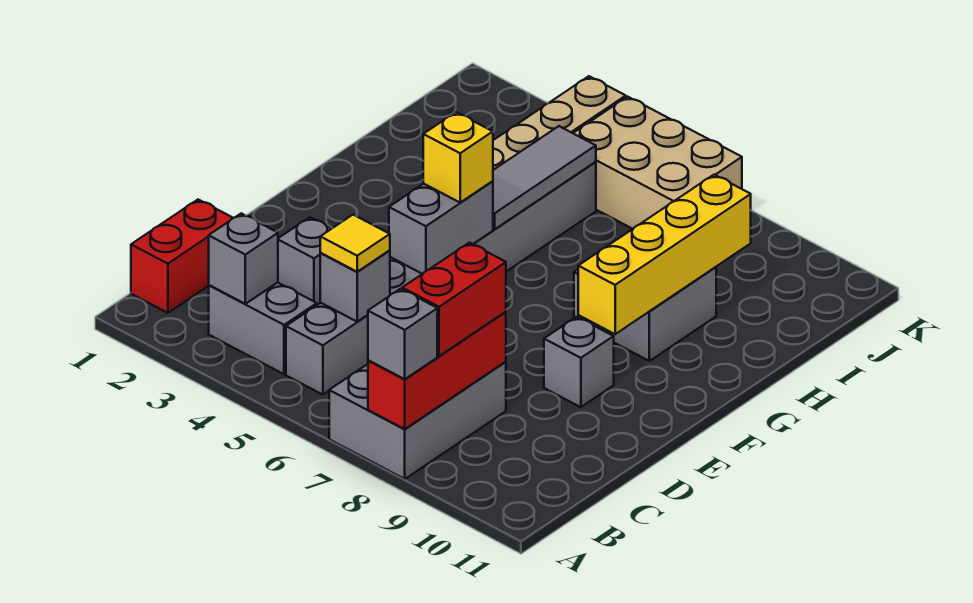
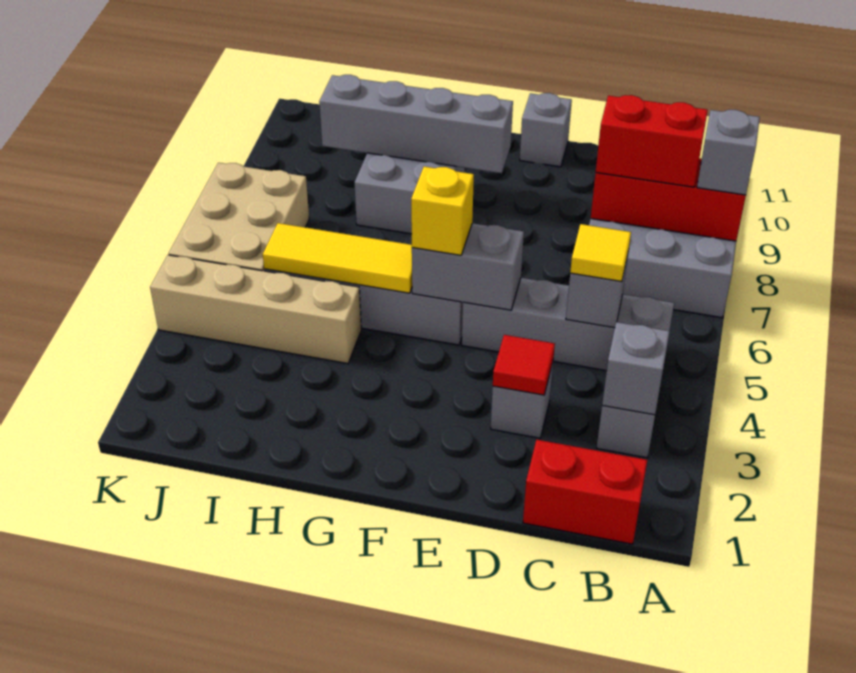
none -> red tile D3 level 2
grey brick E9 level 1 -> grey brick E11 level 1
yellow brick F9:I9 level 2 -> grey brick F9:I9 level 2
grey tile G5:I5 level 2 -> yellow tile G5:I5 level 2

